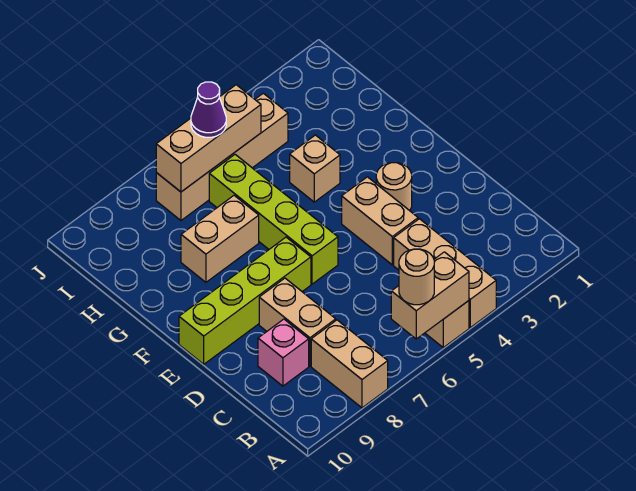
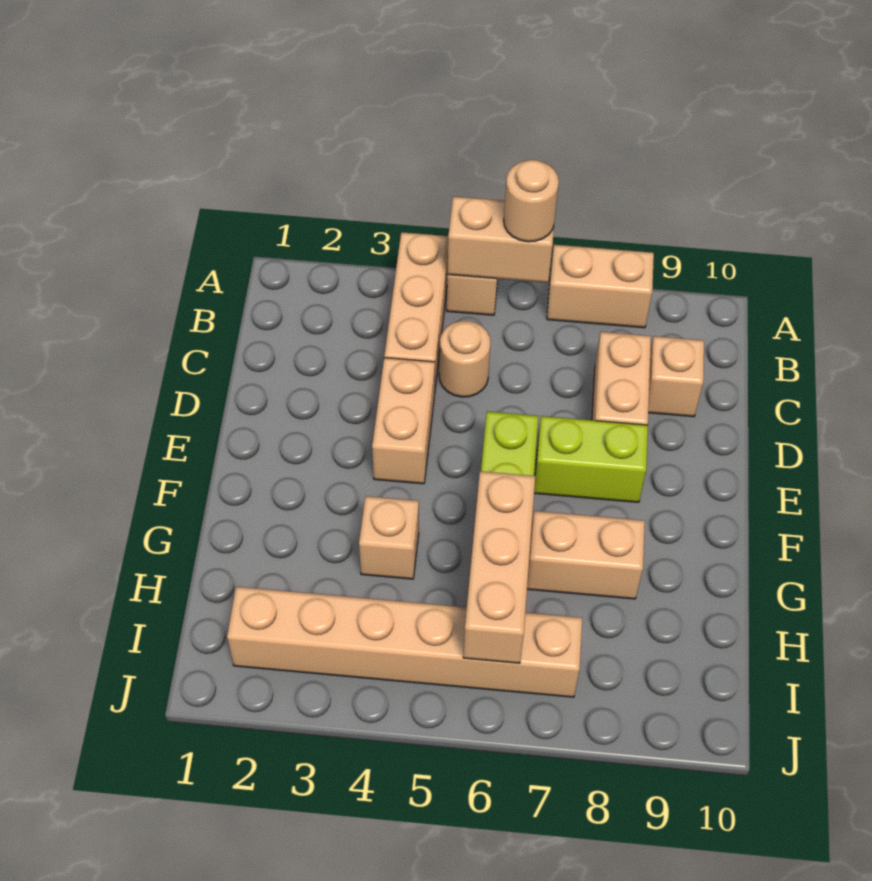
tan brick A8:B8 level 1 -> tan brick A7:A8 level 1
pink brick C9 level 1 -> tan brick C9 level 1
tan round brick E3 level 1 -> tan round brick C5 level 1
lime brick E7:E10 level 1 -> lime brick E7:E8 level 1
tan brick I4:I7 level 1 -> tan brick I2:I7 level 1
tan brick I5:I7 level 2 -> tan brick G6:I6 level 2
purple cone I6 level 3 -> none

